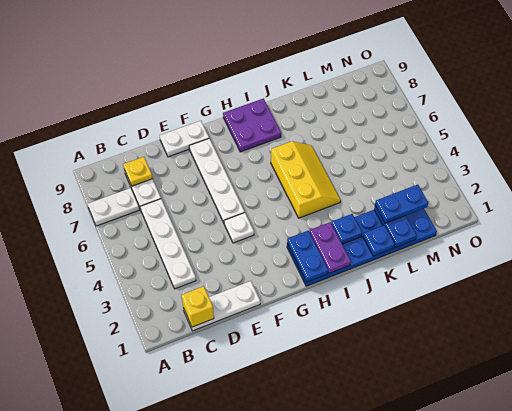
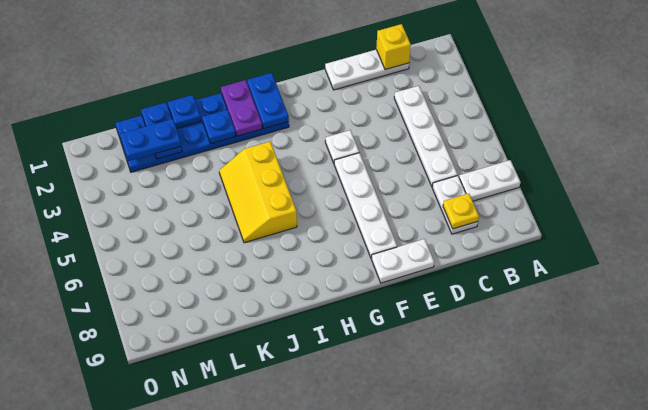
purple plate H8:I9 level 1 -> none

